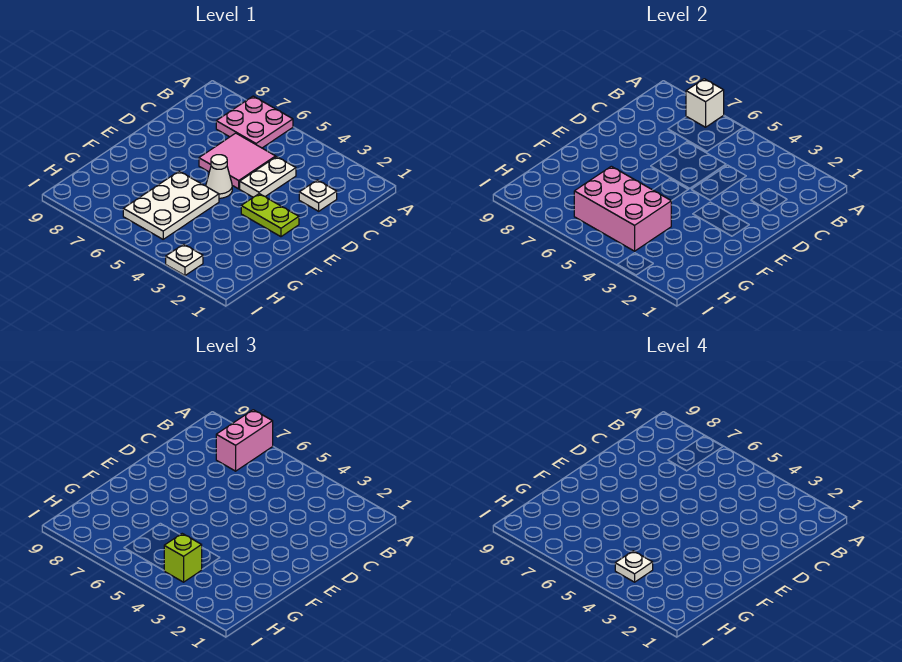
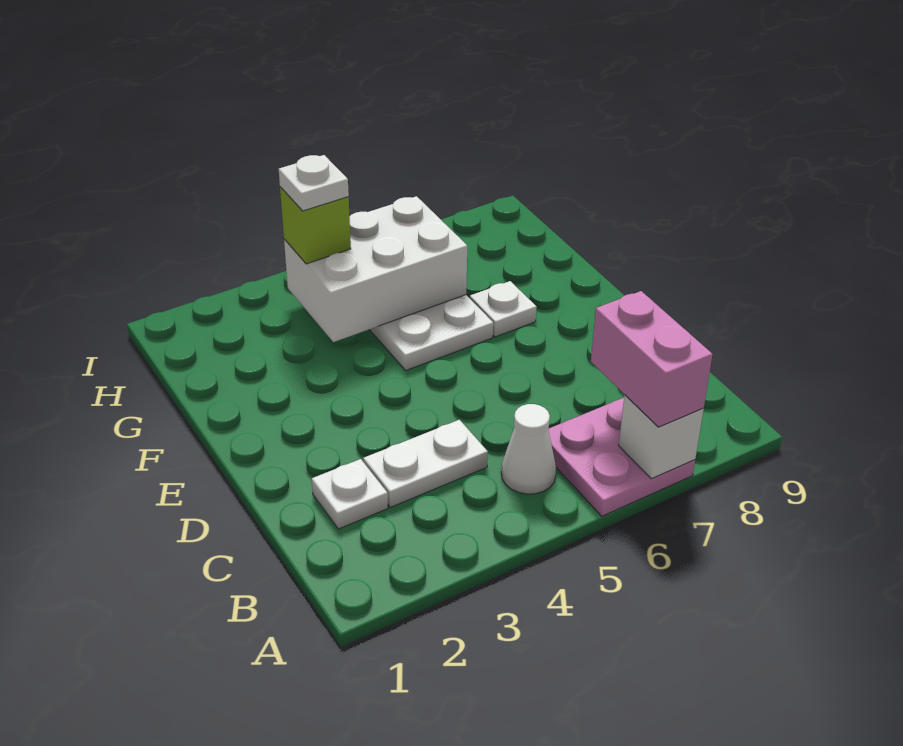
white plate C4:D4 level 1 -> white plate C3:C4 level 1
pink tile C5:D6 level 1 -> none
lime plate E2:E3 level 1 -> none
white cone E5 level 1 -> white cone B5 level 1
pink brick G4:H6 level 2 -> white brick G4:H6 level 2
white plate I3 level 1 -> white plate F7 level 1

